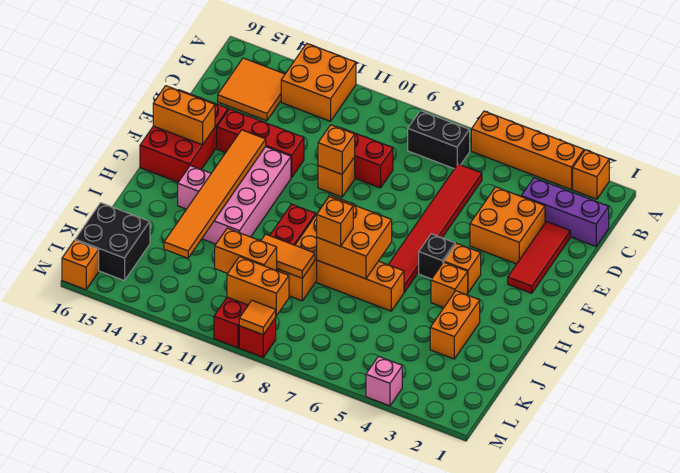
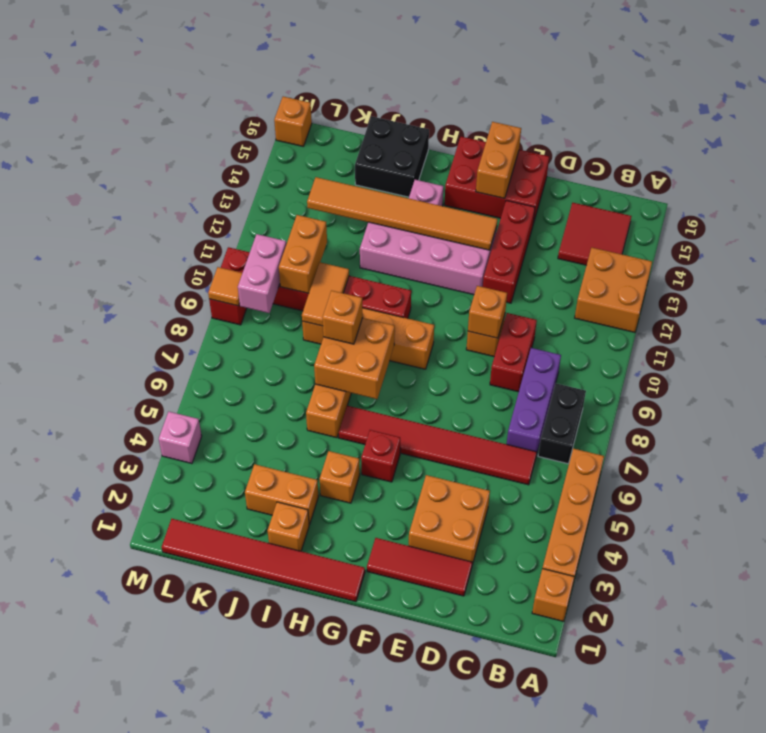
orange tile B14:C15 level 1 -> red tile B14:C15 level 1
purple brick C1:C3 level 1 -> purple brick C7:C9 level 1
none -> red tile G1:L1 level 1
orange brick G4 level 1 -> orange brick I2 level 1
black brick G5 level 1 -> red brick G5 level 1
black brick K15:L16 level 1 -> black brick I15:J16 level 1
orange brick L9:L10 level 2 -> pink brick L9:L10 level 2

